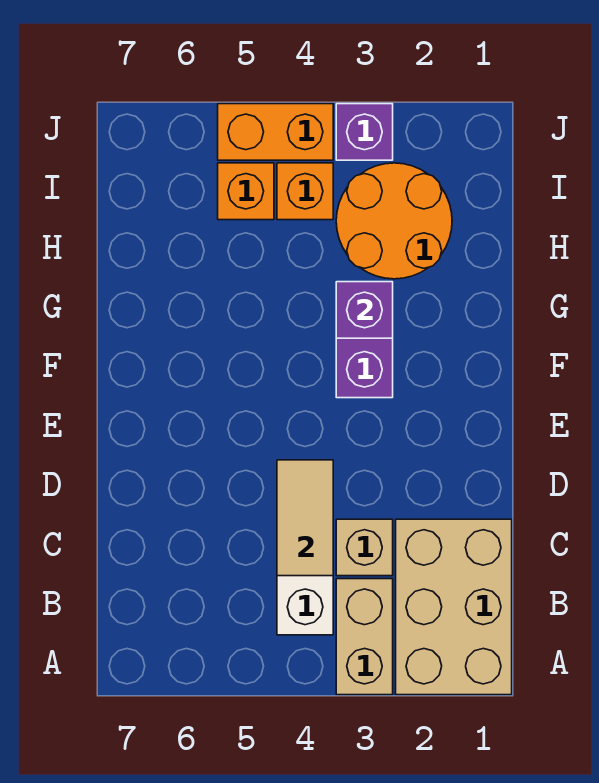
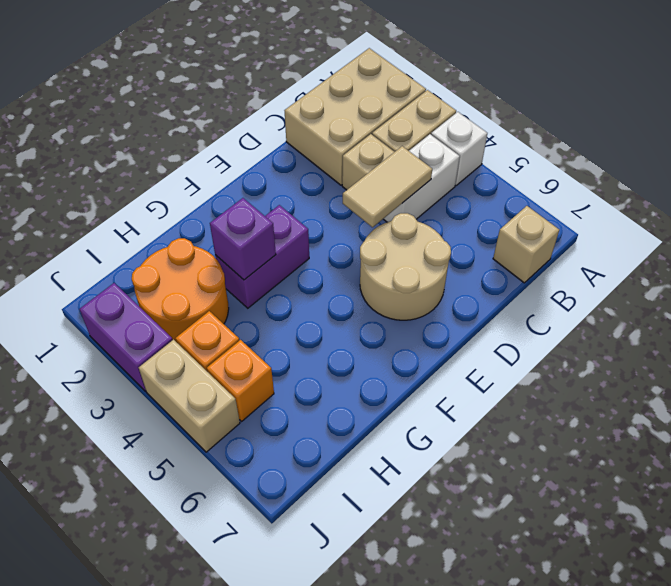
none -> white brick A4 level 1
none -> tan brick B7 level 1
none -> tan round brick D5:E6 level 1
purple brick J3 level 1 -> purple brick J2:J3 level 1
orange brick J4:J5 level 1 -> tan brick J4:J5 level 1

